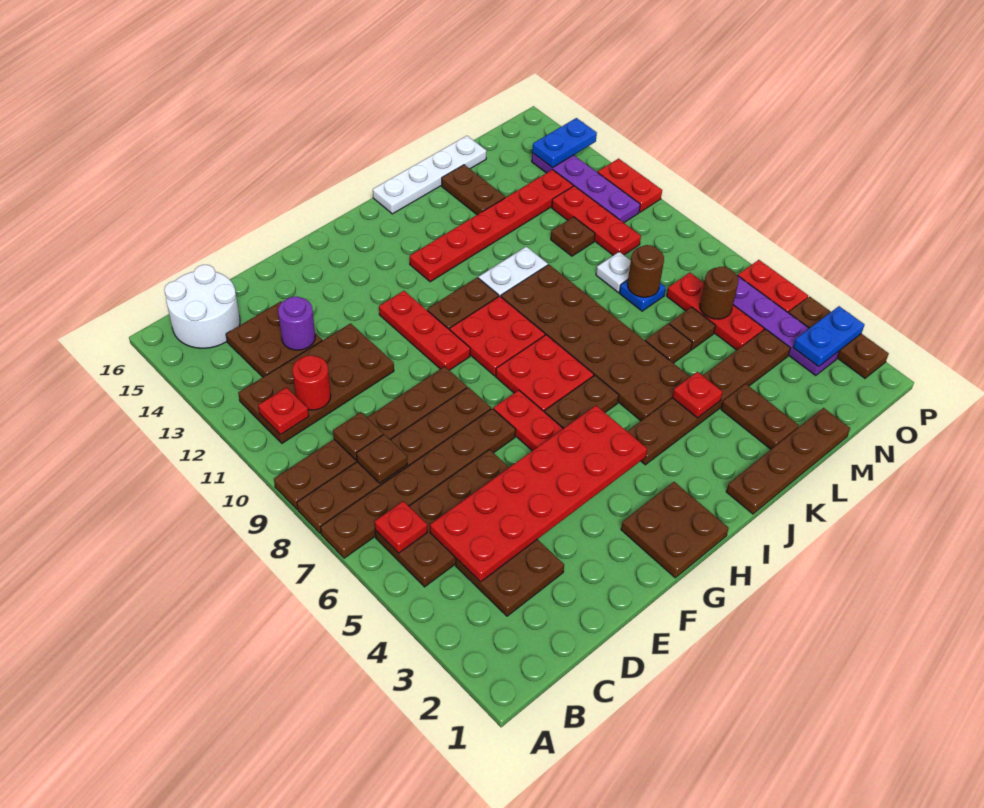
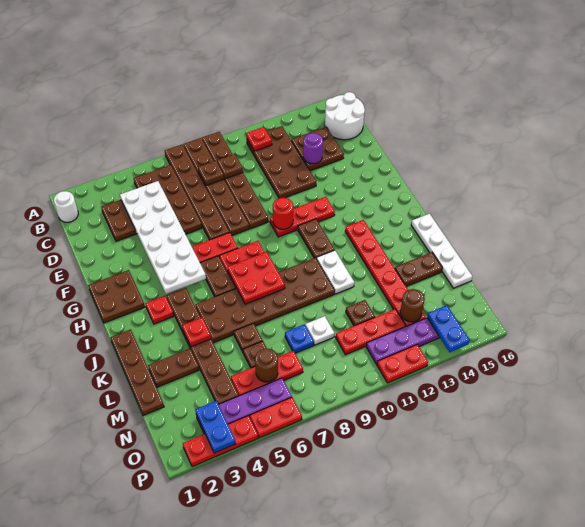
none -> white round brick B1 level 1
red plate B6 level 2 -> red plate I3 level 1
red plate C4:H5 level 2 -> white plate C4:H5 level 2
red round brick C11 level 2 -> red round brick G10 level 2
red plate H9:I10 level 1 -> red plate I7:J8 level 2
brown round brick M8 level 2 -> brown round brick N13 level 2
brown plate P2:P4 level 1 -> red plate P2:P4 level 1

